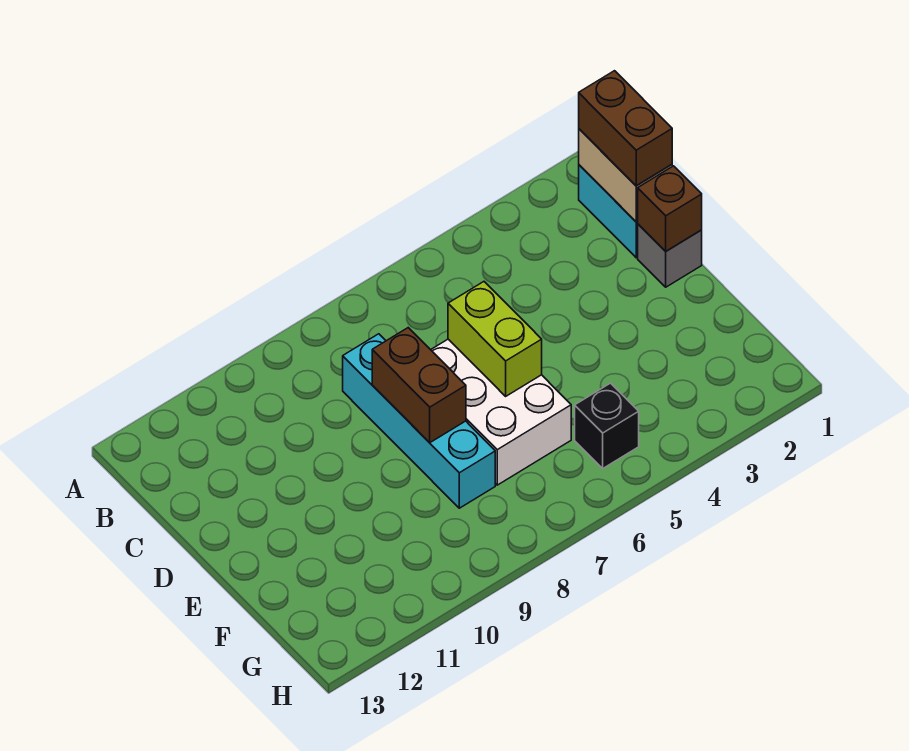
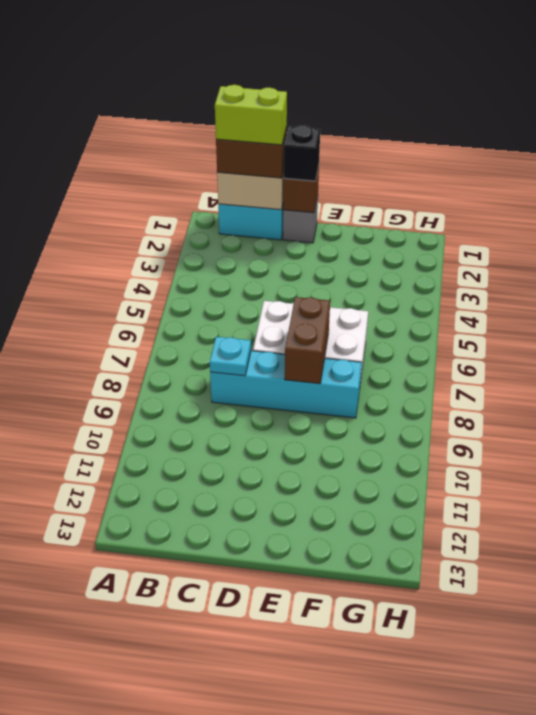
none -> cyan plate C8 level 2
lime brick D6:E6 level 2 -> lime brick B1:C1 level 4
brown brick D8:E8 level 2 -> brown brick E7:E8 level 2
black brick G5 level 1 -> black brick D1 level 3

